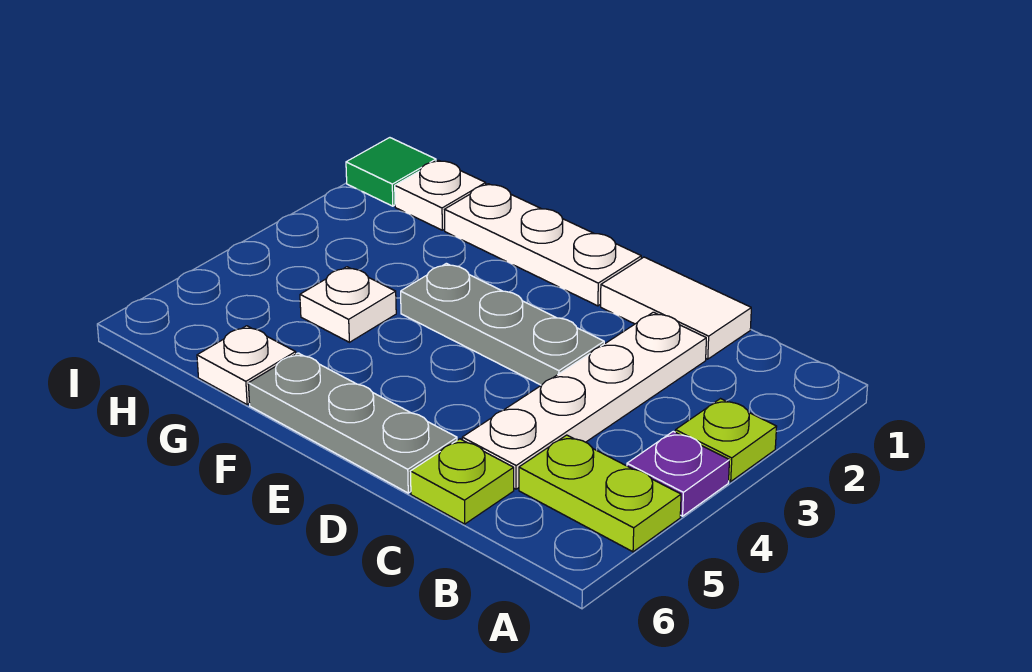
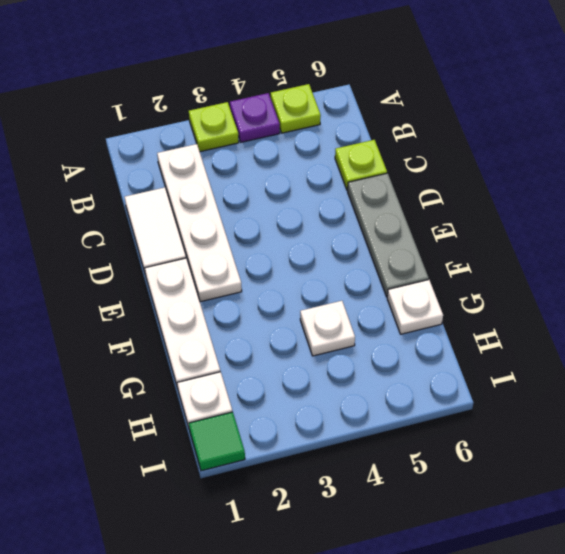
lime plate A5:B5 level 1 -> lime plate A5 level 1
white plate C2:C5 level 1 -> white plate B2:E2 level 1
grey plate D3:F3 level 1 -> none

